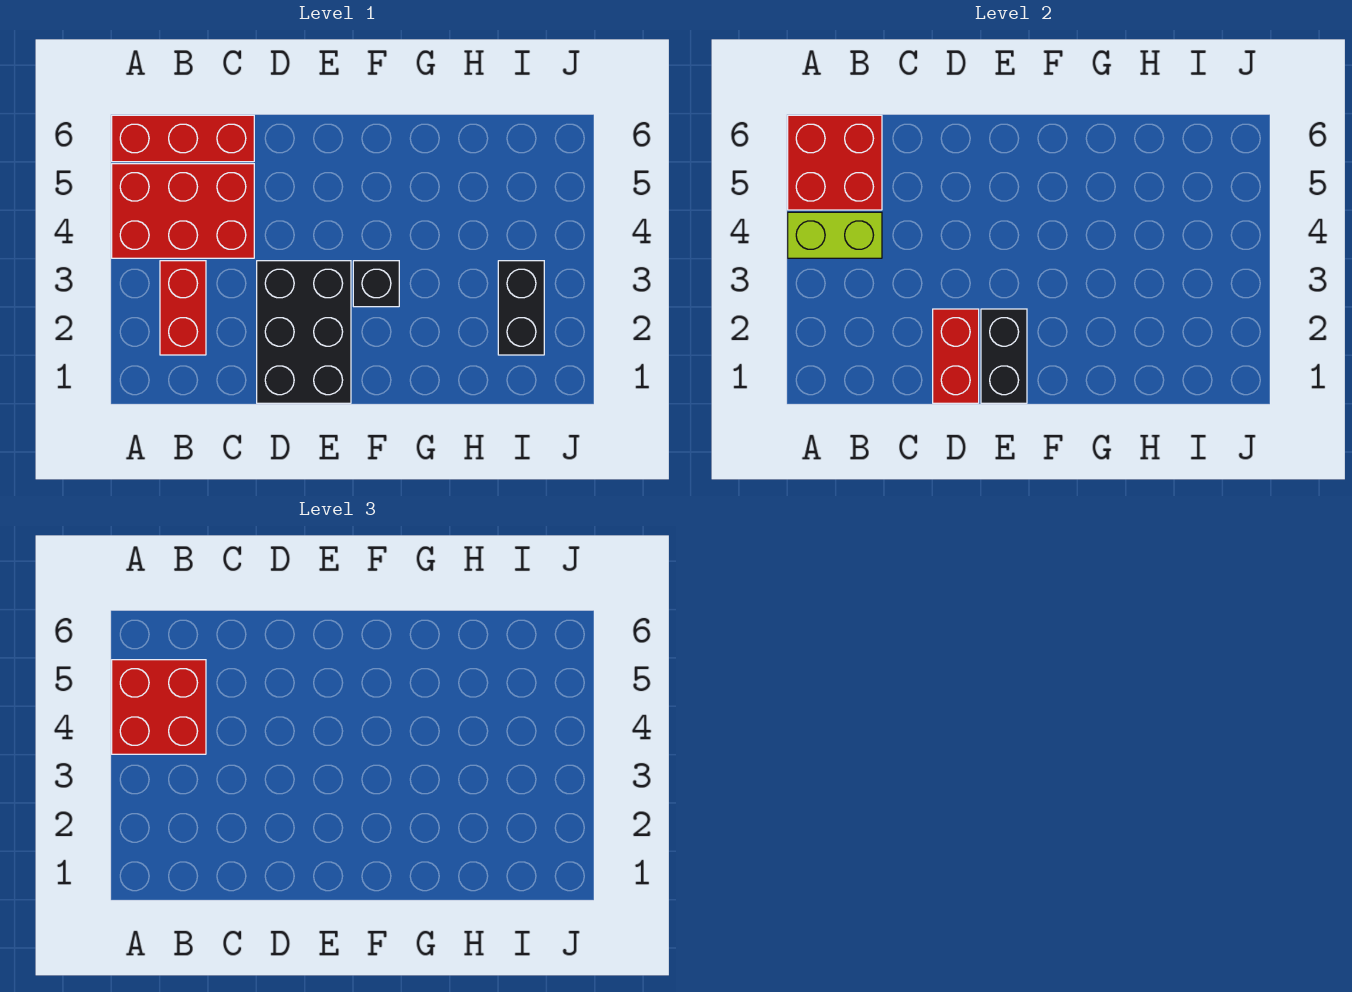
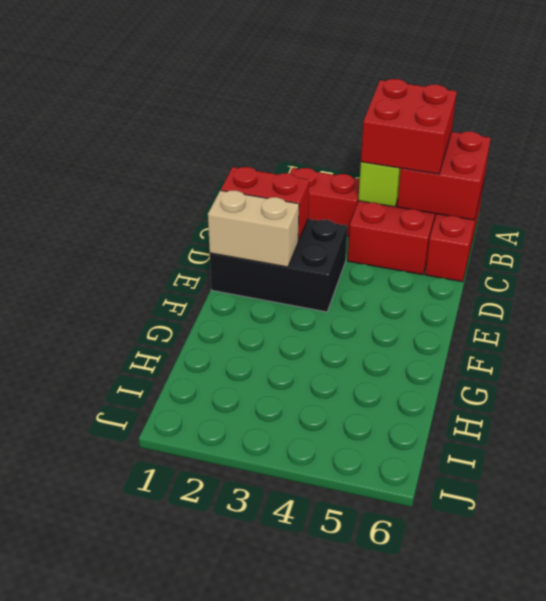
black brick E1:E2 level 2 -> tan brick E1:E2 level 2
black brick F3 level 1 -> none
black brick I2:I3 level 1 -> none

